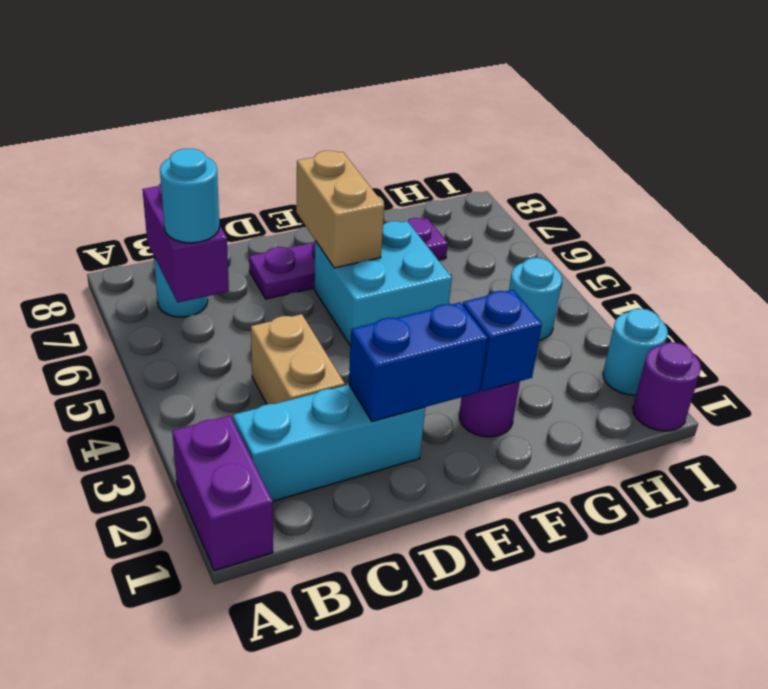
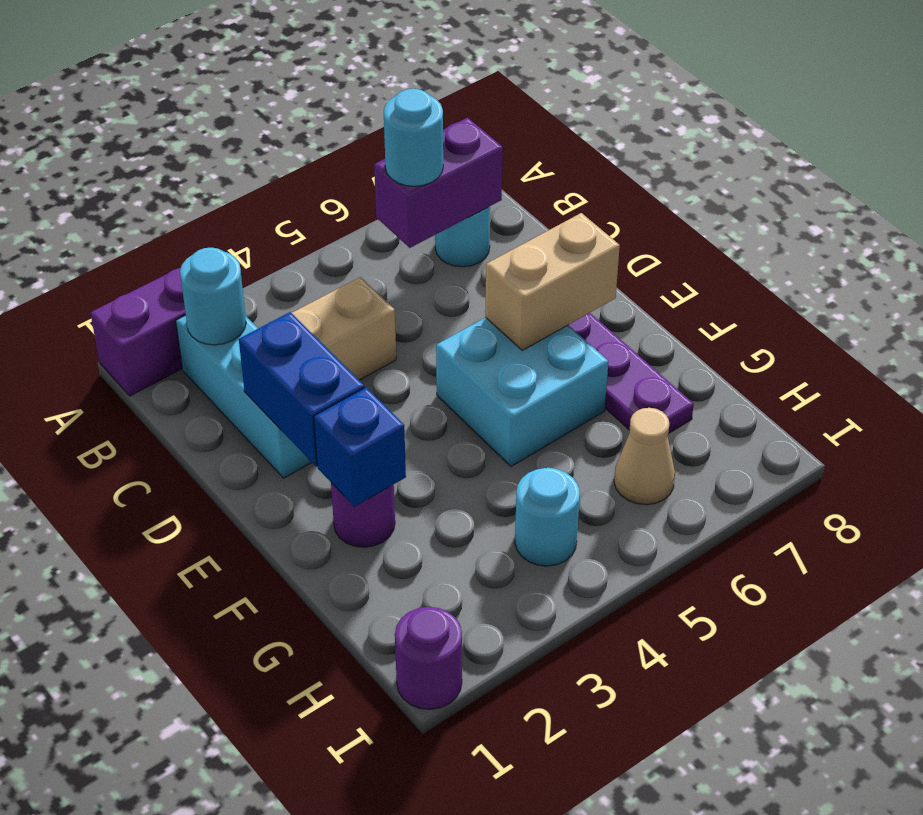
none -> tan cone H6 level 1
cyan round brick I2 level 1 -> cyan round brick B2 level 2

